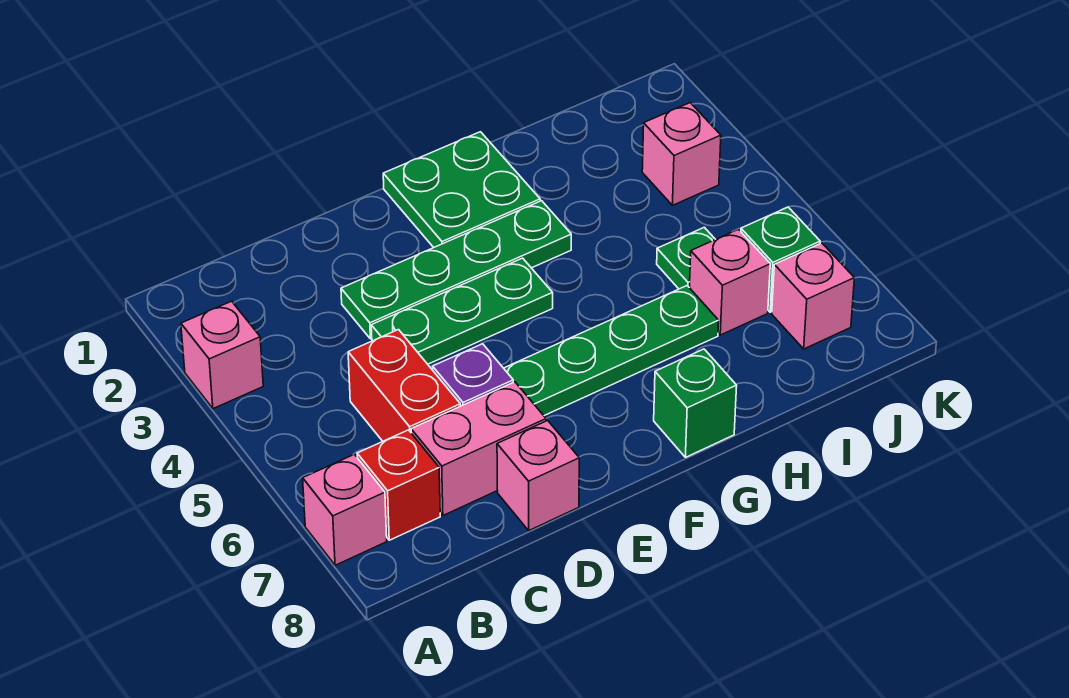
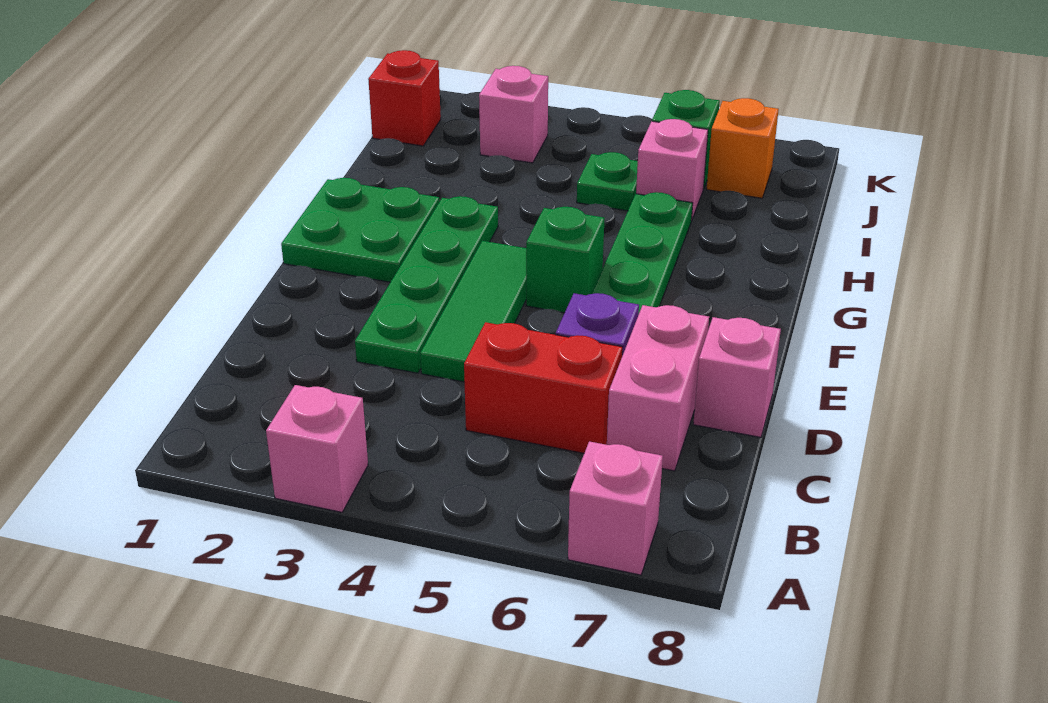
red brick B7 level 1 -> red brick J1 level 1
green plate D4:F4 level 1 -> green tile D4:F4 level 1
green brick G8 level 1 -> green brick F5 level 1
pink brick J7 level 1 -> orange brick J7 level 1

